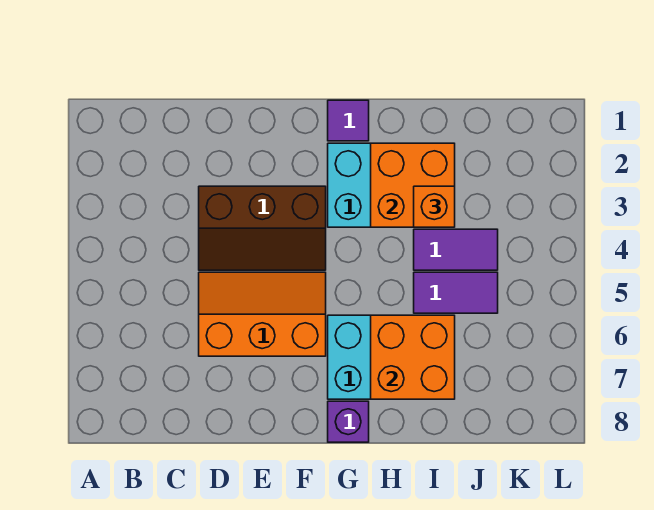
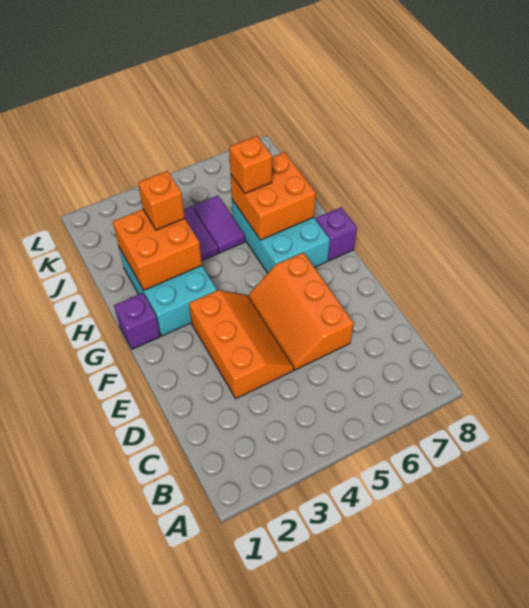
brown slope D3:F4 level 1 top 3 -> orange slope D3:F4 level 1 top 3
purple tile G1 level 1 -> purple brick G1 level 1
none -> orange brick I6 level 3

